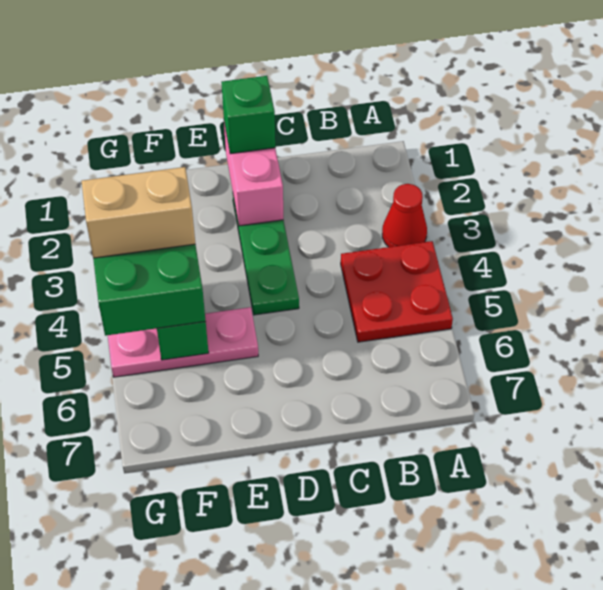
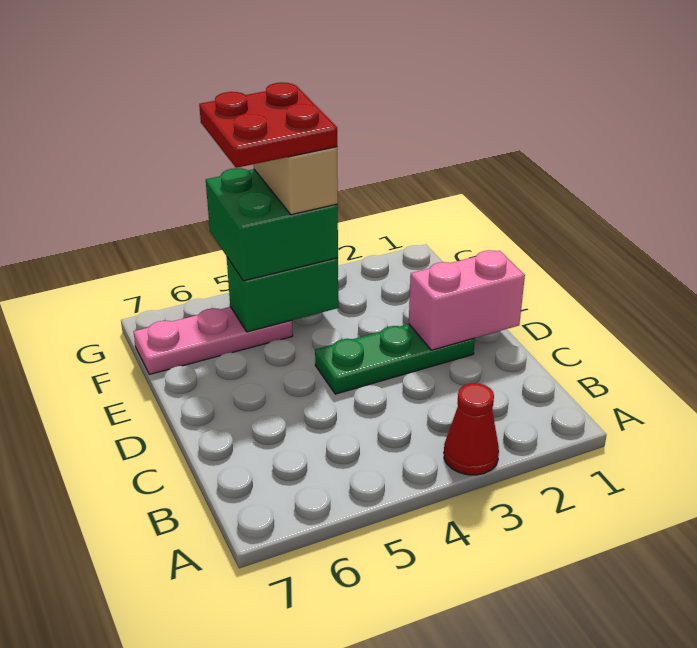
red plate A4:B5 level 1 -> red plate F4:G5 level 5
green brick D1 level 3 -> none
pink plate E5:G5 level 1 -> pink plate F5:F7 level 1

